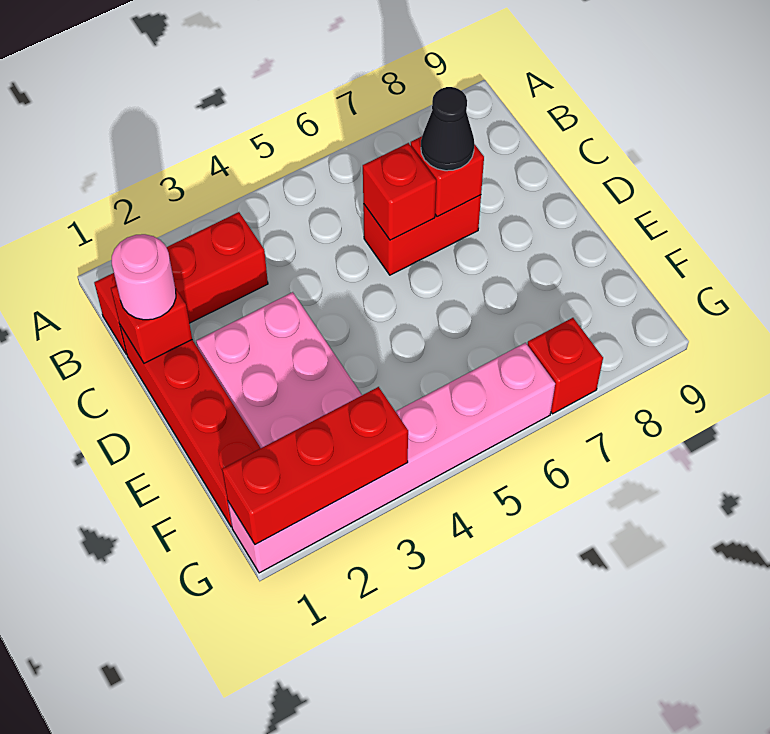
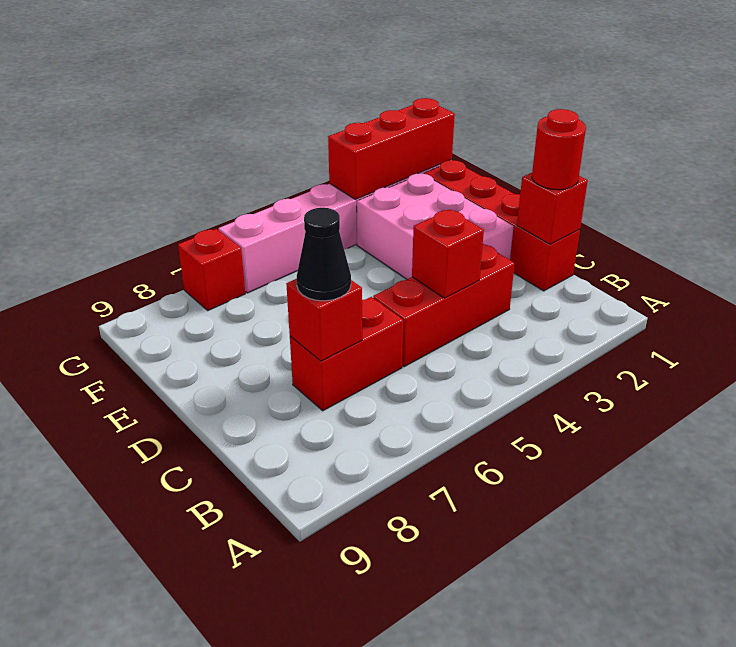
red brick B1:B3 level 1 -> red brick C3:C5 level 1
pink round brick C1 level 3 -> red round brick C1 level 3
red brick C6 level 2 -> red brick C4 level 2

